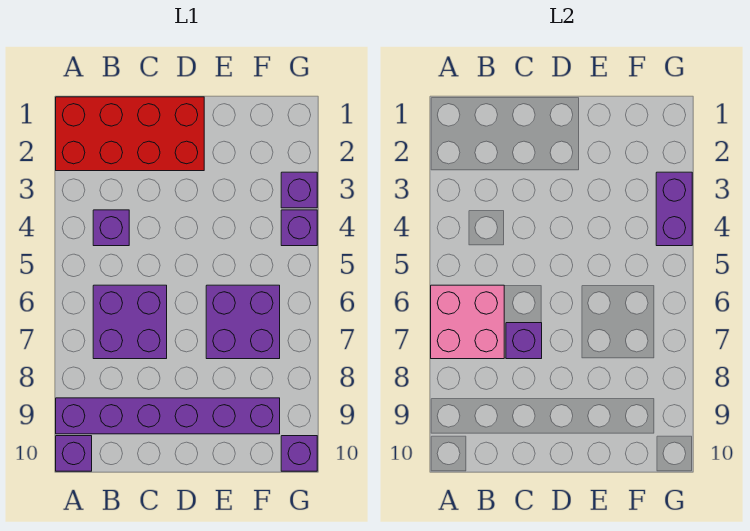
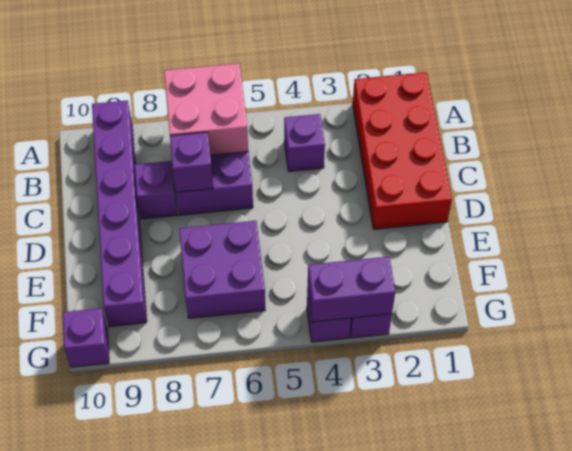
purple brick A10 level 1 -> purple brick C8 level 1

